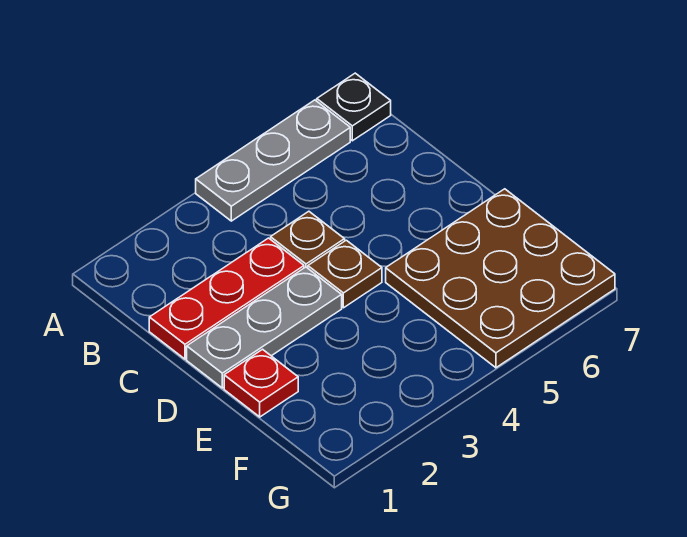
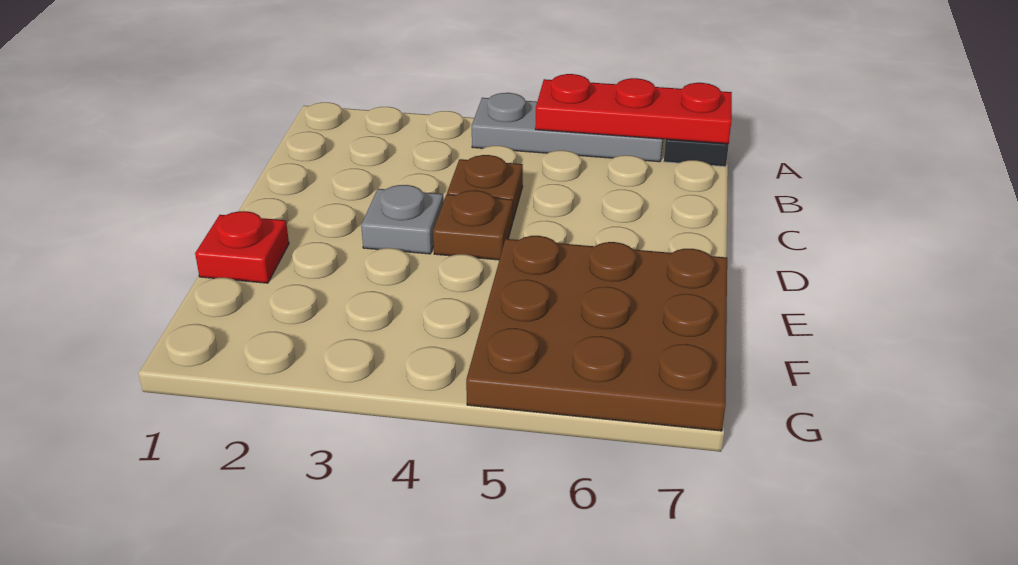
red plate C1:C3 level 1 -> red plate A5:A7 level 2
grey plate D1:D3 level 1 -> grey plate D3 level 1

